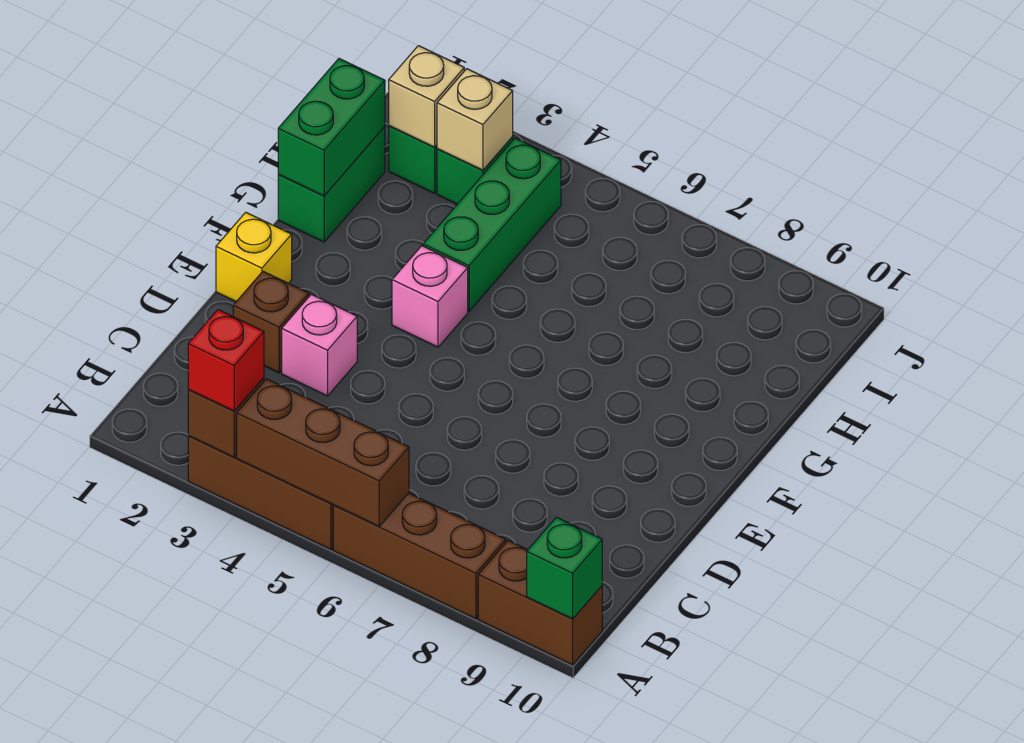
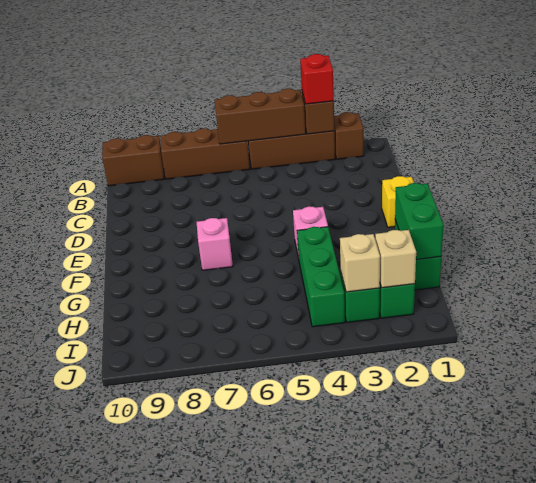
green brick A10 level 2 -> none
brown brick D2 level 1 -> brown brick A2 level 1
pink brick D3 level 1 -> pink brick F7 level 1

